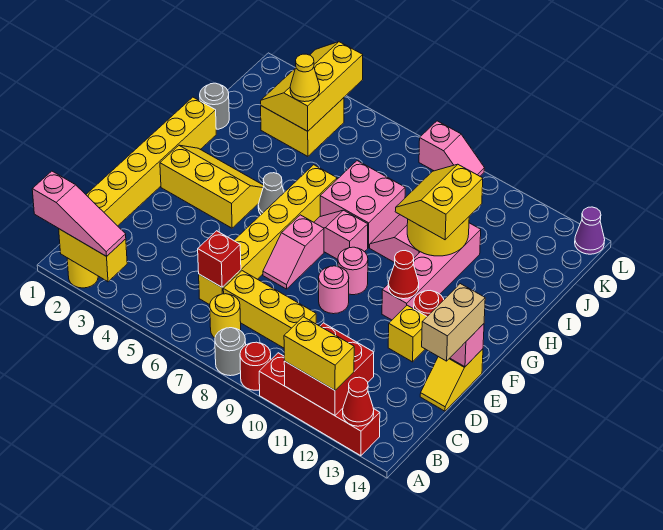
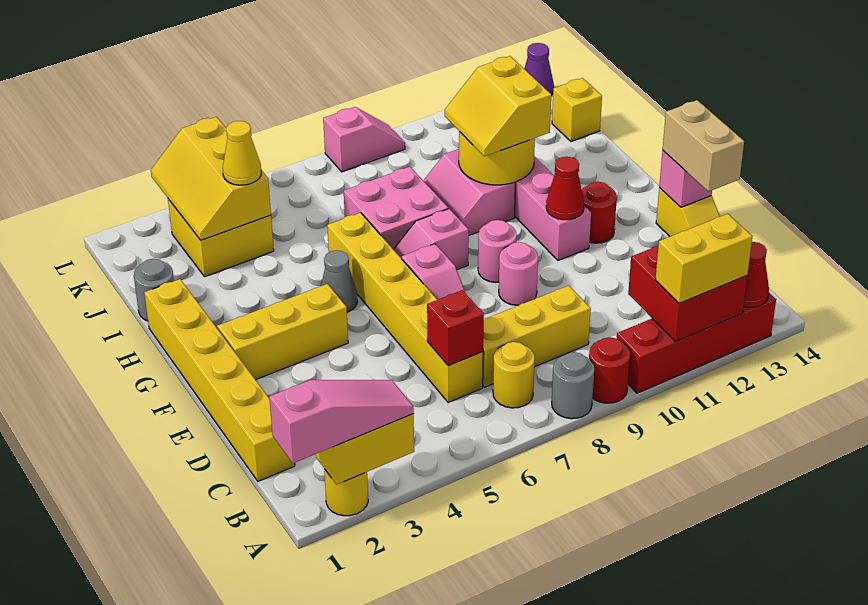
yellow brick E12 level 1 -> yellow brick J14 level 1

